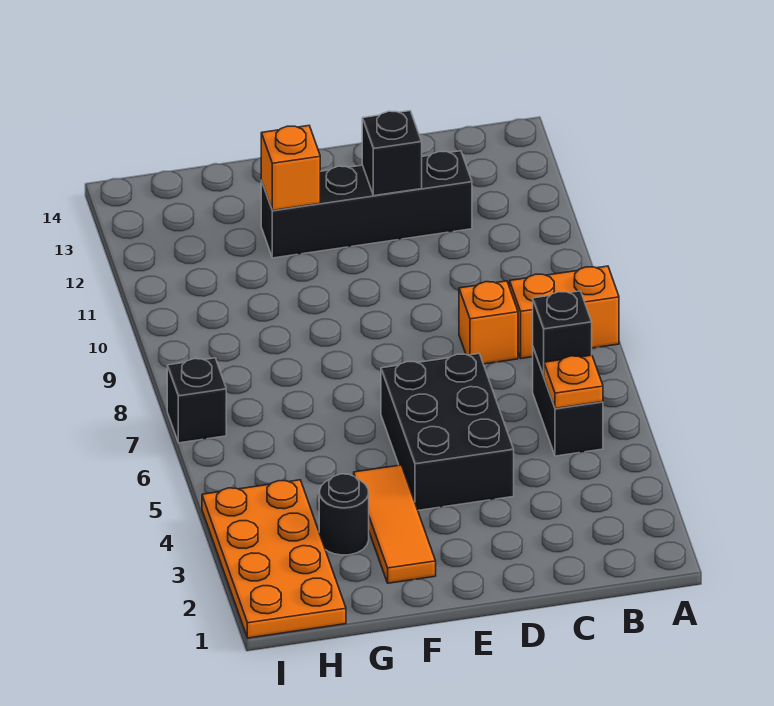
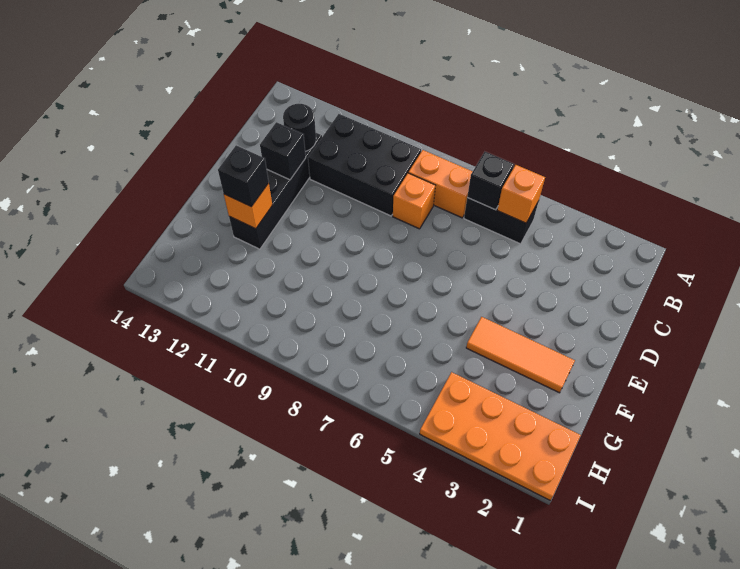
orange brick A8:B8 level 1 -> orange brick B7:B8 level 1
orange plate B5 level 2 -> orange brick B5 level 2
black brick D4:E6 level 1 -> black brick B9:C11 level 1
black round brick G3 level 1 -> black round brick C12 level 2
black brick I7 level 1 -> black brick F12 level 3

